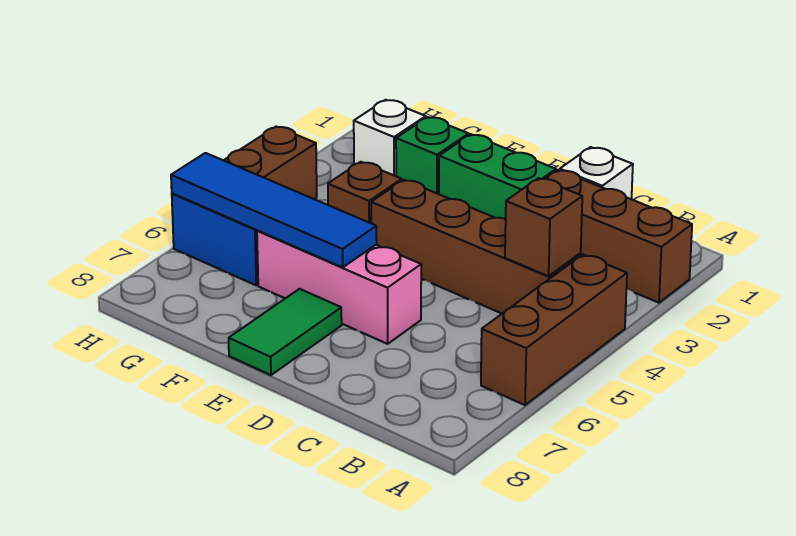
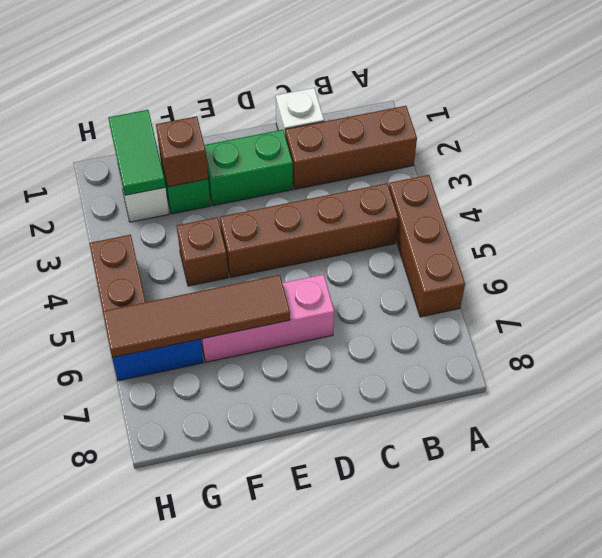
brown brick B4 level 2 -> brown brick F2 level 2
blue tile E6:H6 level 2 -> brown tile E6:H6 level 2
green tile E7:E8 level 1 -> green tile G1:G2 level 2

